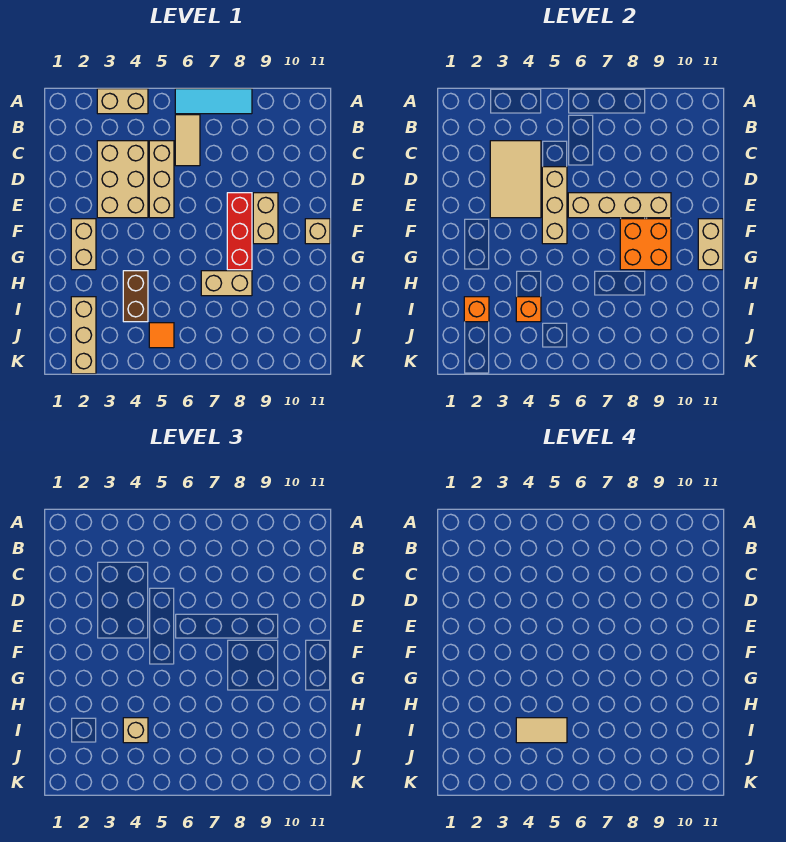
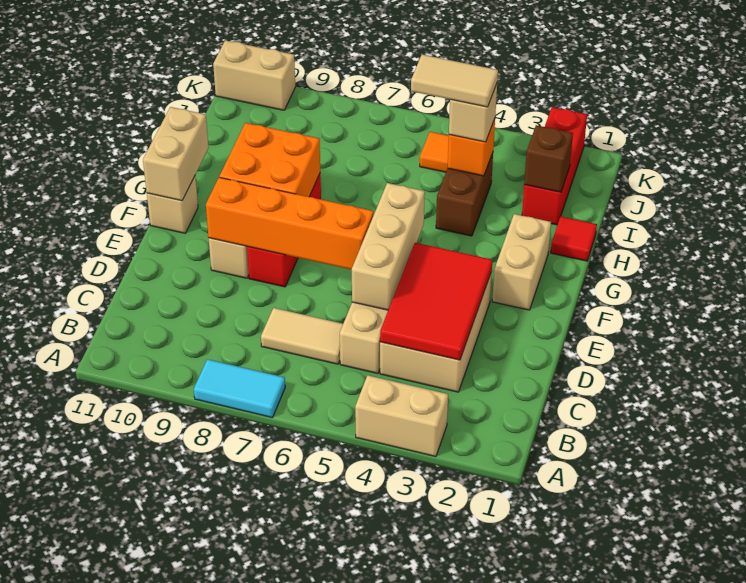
cyan tile A6:A8 level 1 -> cyan tile A7:A8 level 1
tan tile B6:C6 level 1 -> tan tile C6:C7 level 1
tan tile C3:E4 level 2 -> red tile C3:E4 level 2
tan brick E6:E9 level 2 -> orange brick E6:E9 level 2
none -> red tile H1 level 1
tan brick H7:H8 level 1 -> tan brick K10:K11 level 1
tan brick I2:K2 level 1 -> red brick I2:K2 level 1
orange brick I2 level 2 -> brown brick I2 level 2

